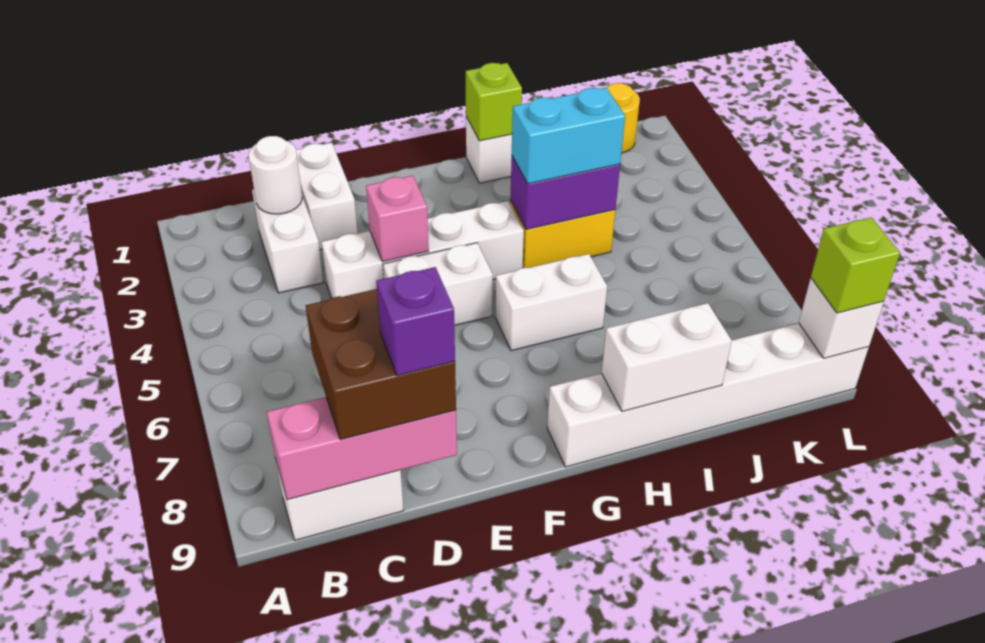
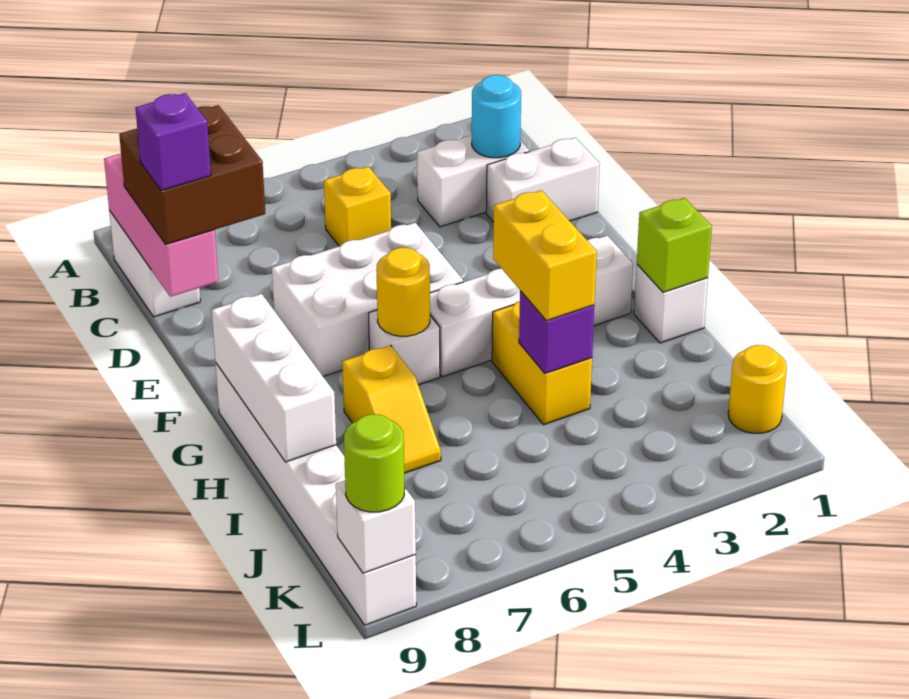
white round brick C2 level 2 -> cyan round brick C2 level 2
none -> yellow brick C5 level 1
white brick D4:G4 level 1 -> white brick G2:G5 level 1
pink brick E4 level 2 -> none
white brick E5:F5 level 1 -> white brick E5:F7 level 1
white brick G6:H6 level 1 -> white brick G6 level 1
none -> yellow round brick G6 level 2
purple brick H4:I4 level 2 -> purple brick I4 level 2
cyan brick H4:I4 level 3 -> yellow brick H4:I4 level 3
none -> yellow slope H7:I7 level 1 top H
white brick H9:I9 level 2 -> white brick G9:I9 level 2
lime brick L9 level 3 -> lime round brick L9 level 3

